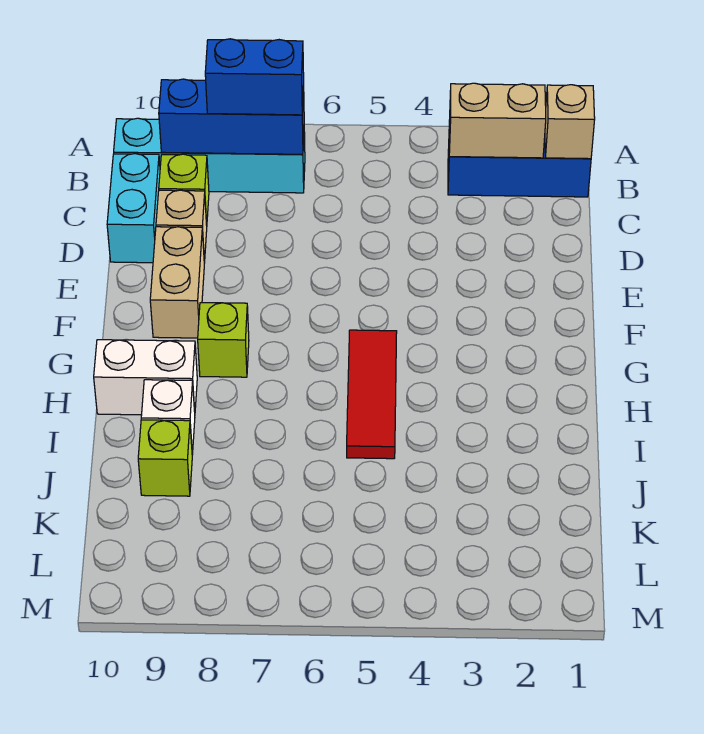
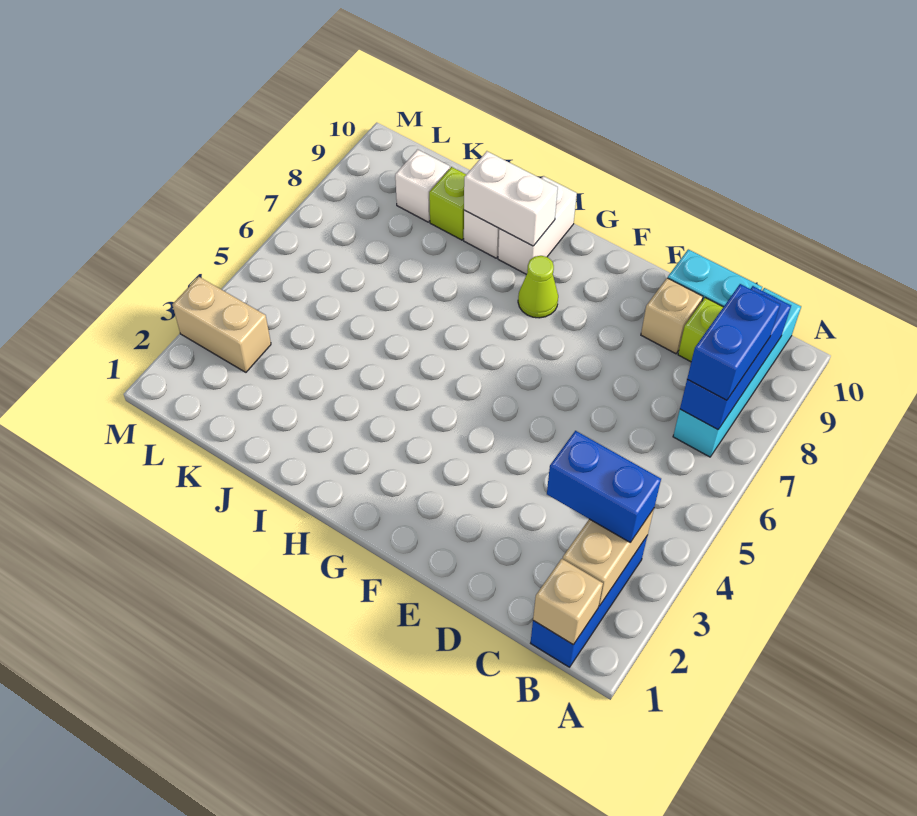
none -> blue brick B3:C3 level 3
tan brick E9:F9 level 1 -> tan brick L3:M3 level 1
red tile G5:I5 level 1 -> none
lime brick G8 level 1 -> lime cone G8 level 1
none -> white brick H9:I9 level 2
none -> white brick K9 level 1

